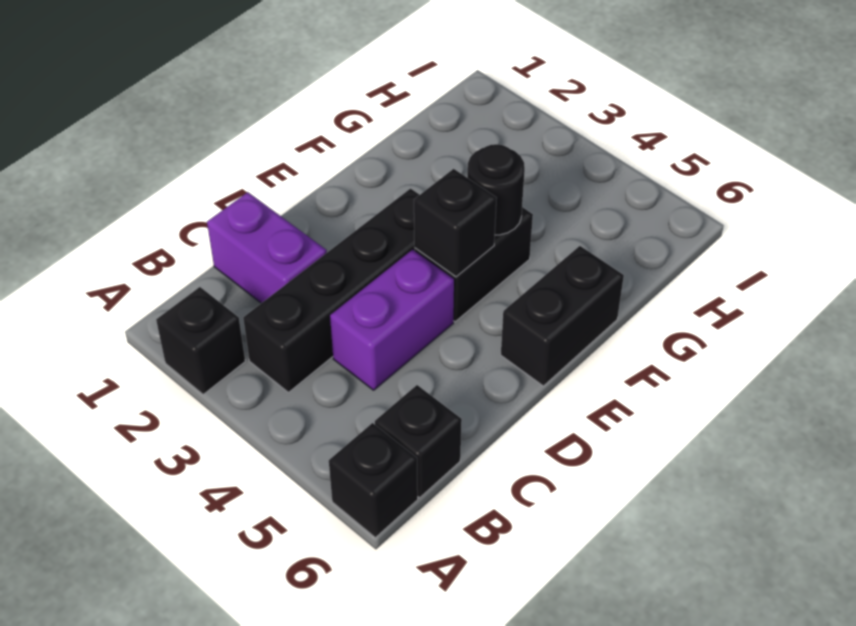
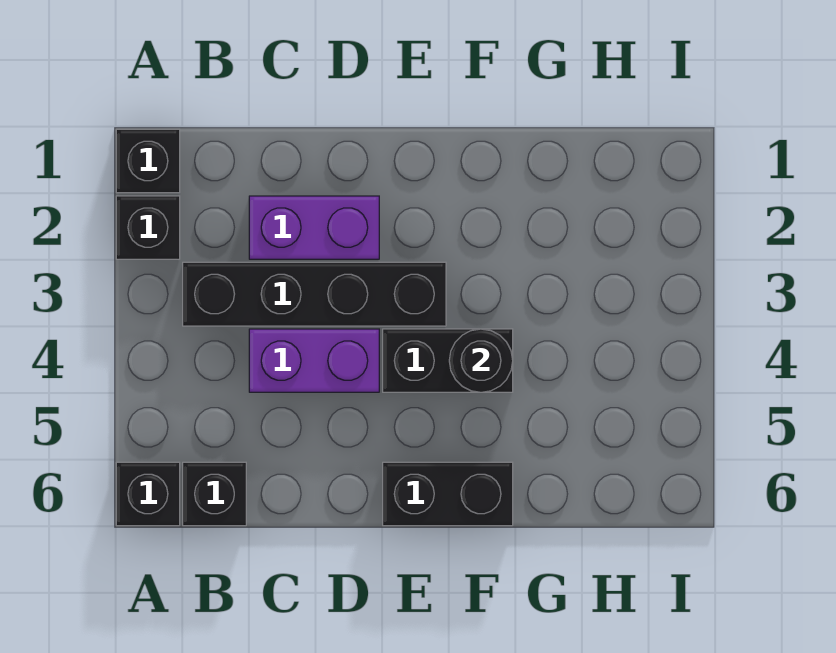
purple brick C1:C2 level 1 -> purple brick C2:D2 level 1
black brick E4 level 2 -> black brick A1 level 1

